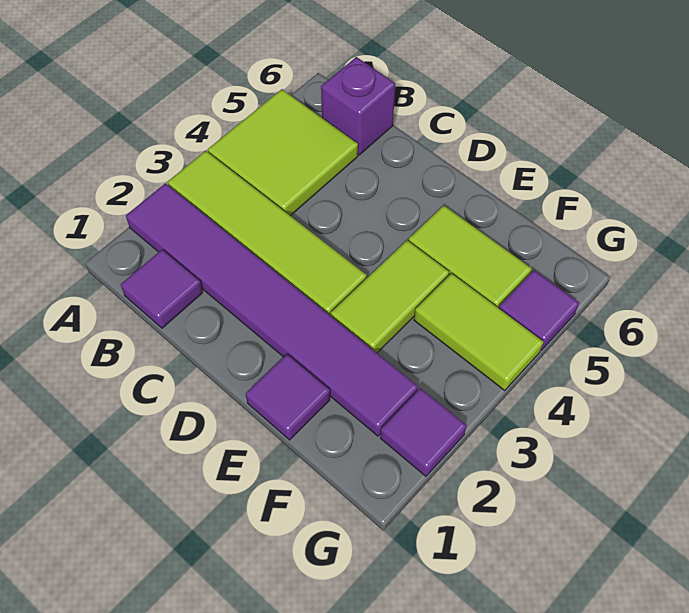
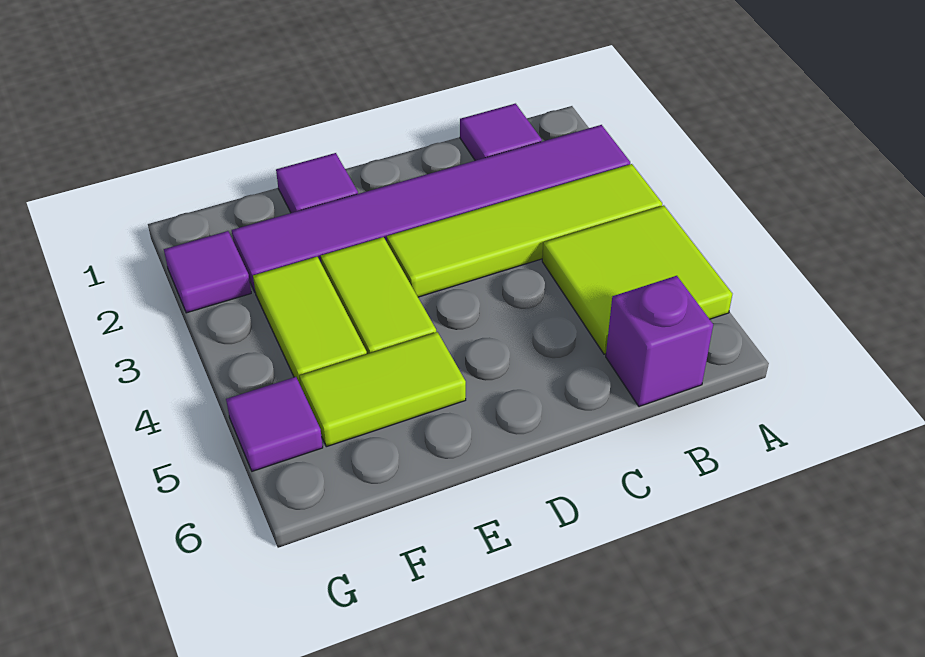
lime tile F4:G4 level 1 -> lime tile F3:F4 level 1

